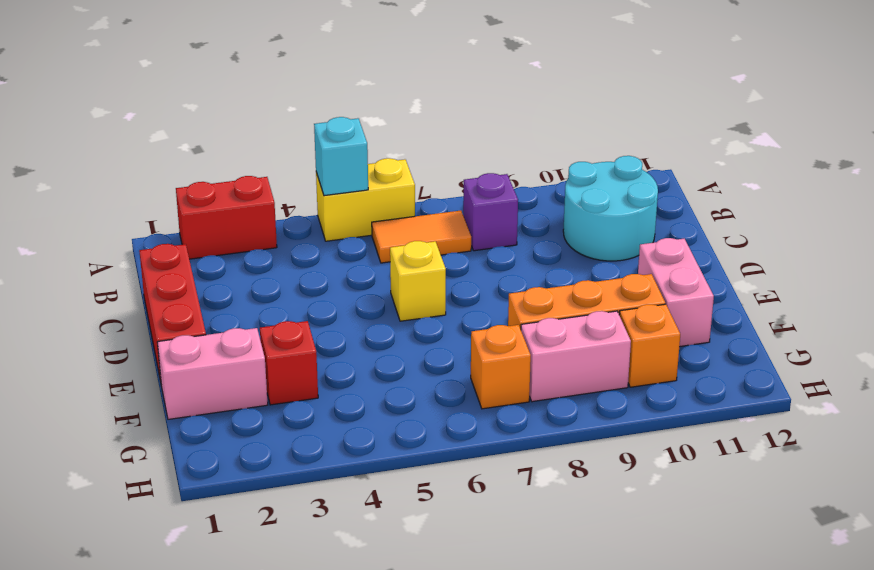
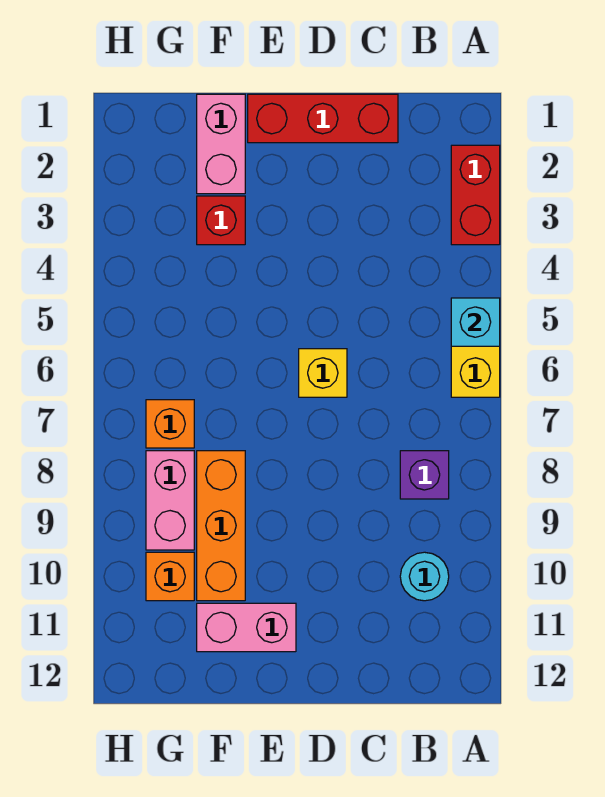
orange tile B6:B7 level 1 -> none
cyan round brick B10:C11 level 1 -> cyan round brick B10 level 1

